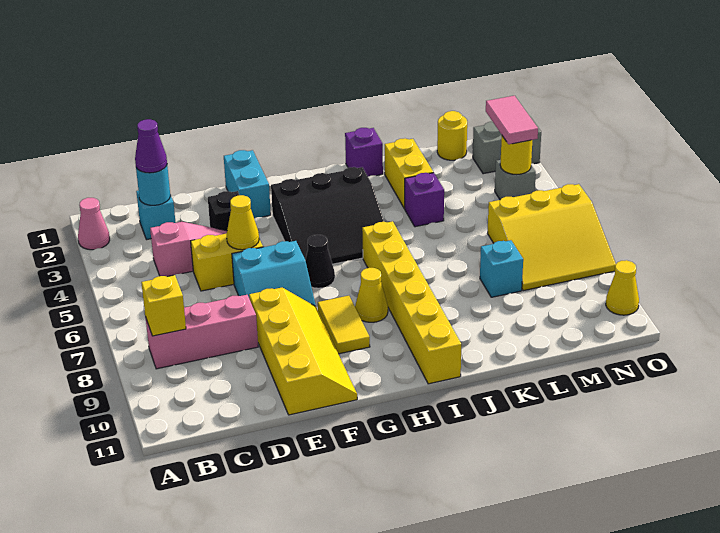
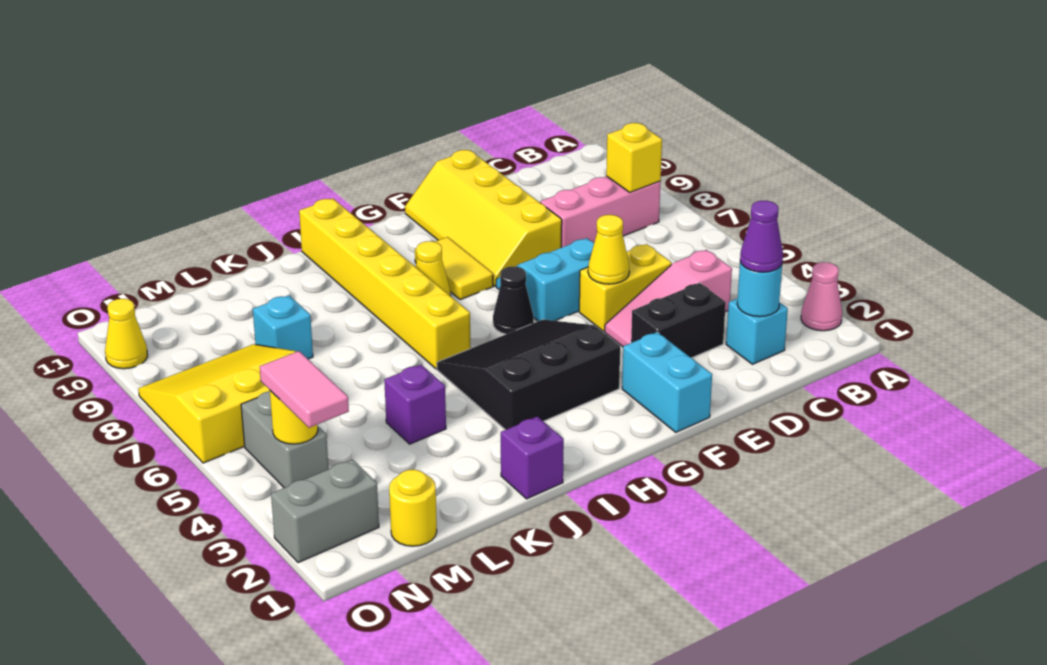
black brick E3 level 1 -> black brick D3:E3 level 1
yellow brick K2:K3 level 1 -> none
grey brick N4 level 1 -> grey brick N4:N5 level 1

